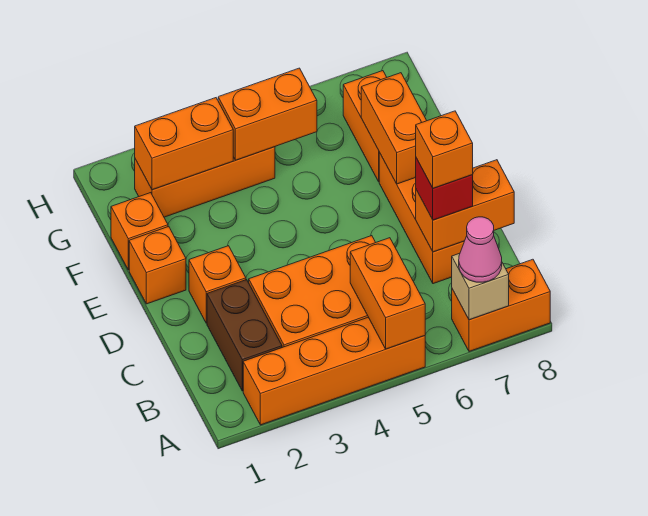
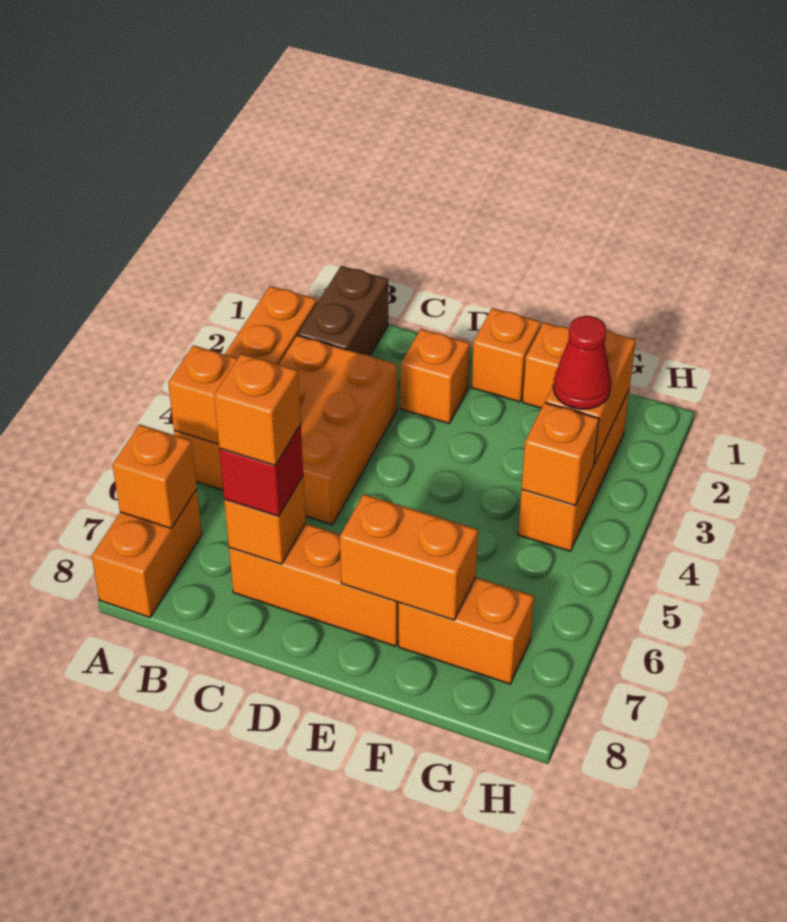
tan brick A7 level 2 -> orange brick A7 level 2
pink cone A7 level 3 -> none
brown brick B2:C2 level 1 -> brown brick B1:B2 level 1
orange brick C7:C8 level 2 -> orange brick C7 level 2
none -> red cone G3 level 3
orange brick G4:G5 level 2 -> orange brick G4 level 2

